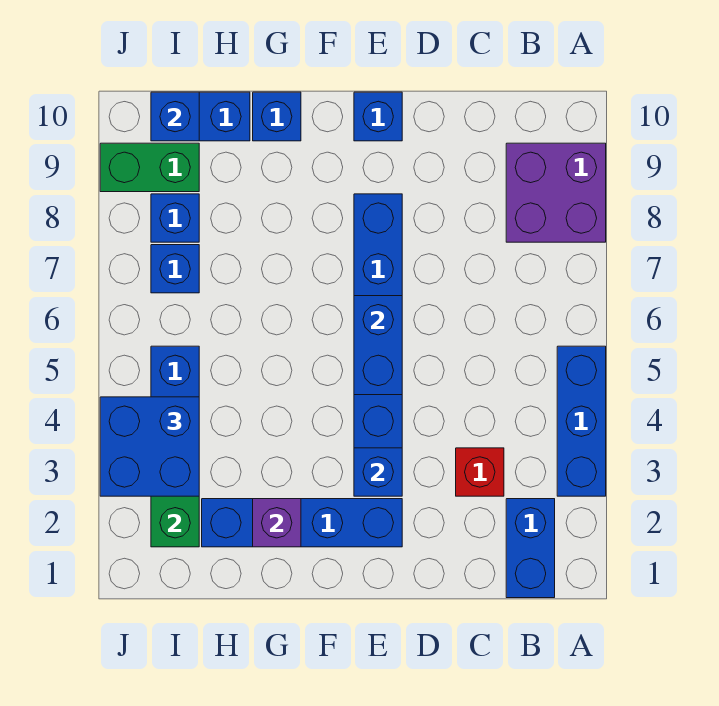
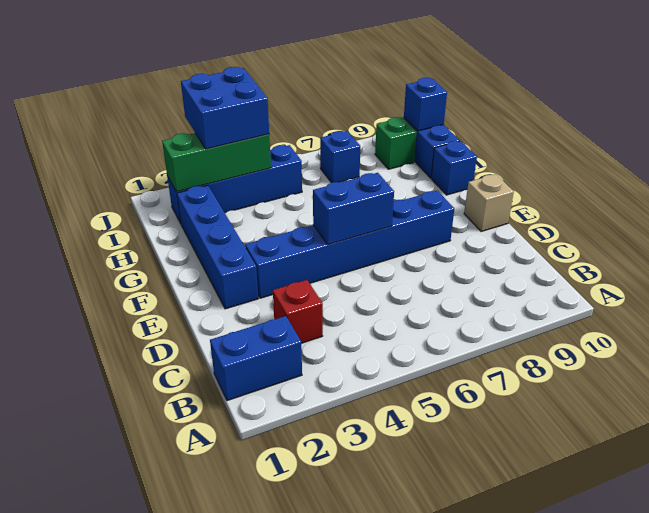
blue brick A3:A5 level 1 -> none
purple brick A8:B9 level 1 -> none
blue brick E3 level 2 -> none
blue brick E10 level 1 -> tan brick E10 level 1
purple brick G2 level 2 -> none
blue brick I8 level 1 -> none
green brick I9:J9 level 1 -> green brick I9 level 1

